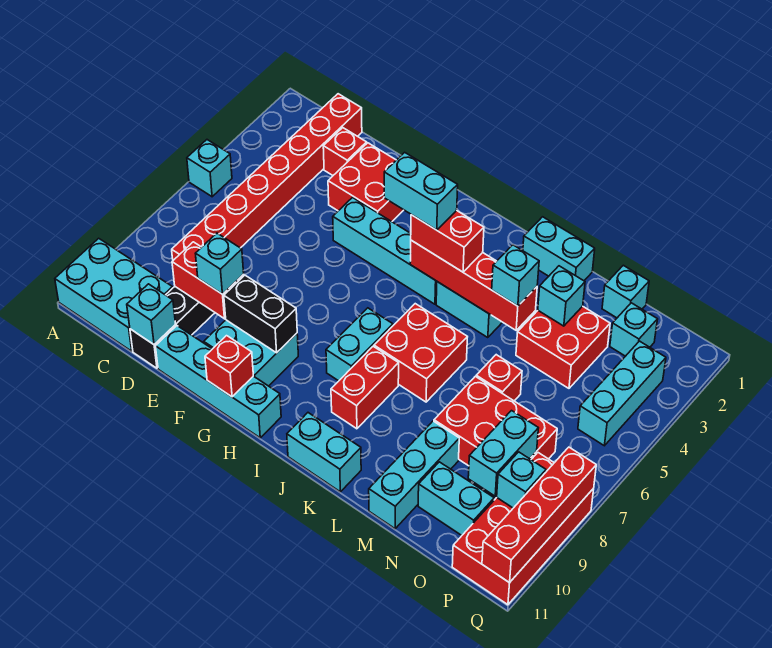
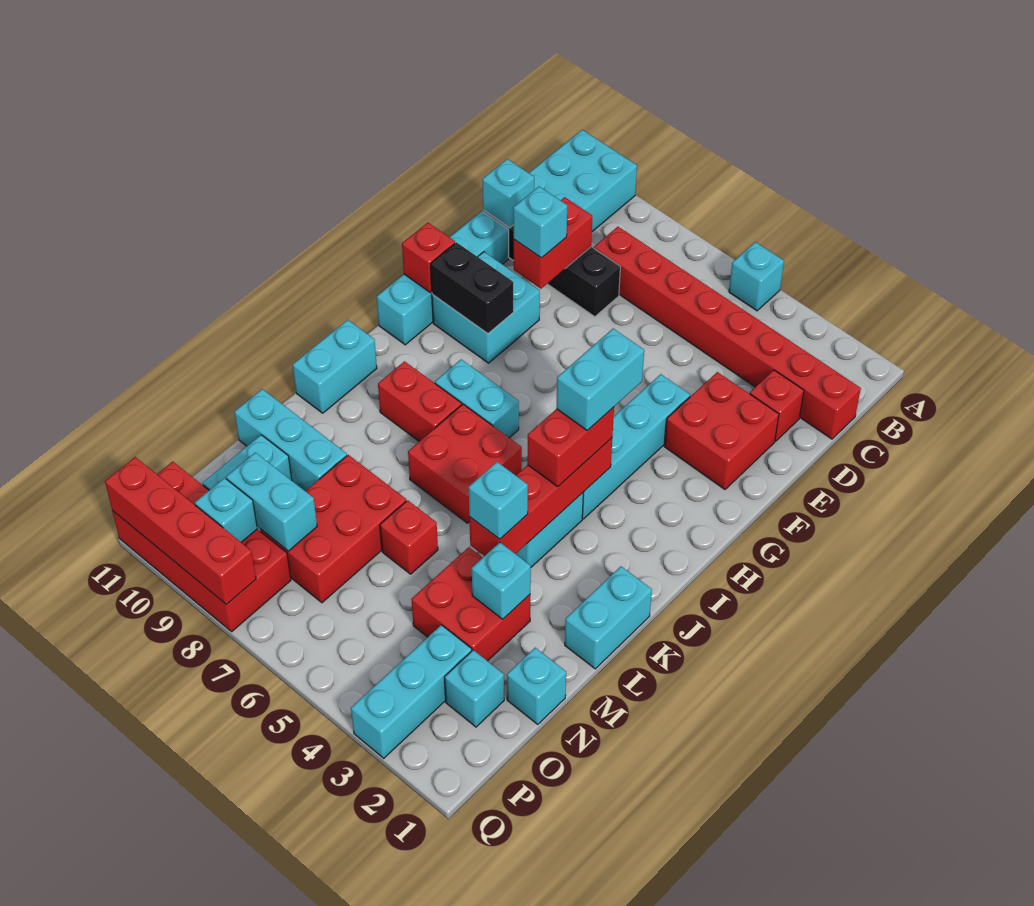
black brick F9:G9 level 2 -> black brick G9:G10 level 2
cyan brick P3:P5 level 1 -> cyan brick O3:Q3 level 1

